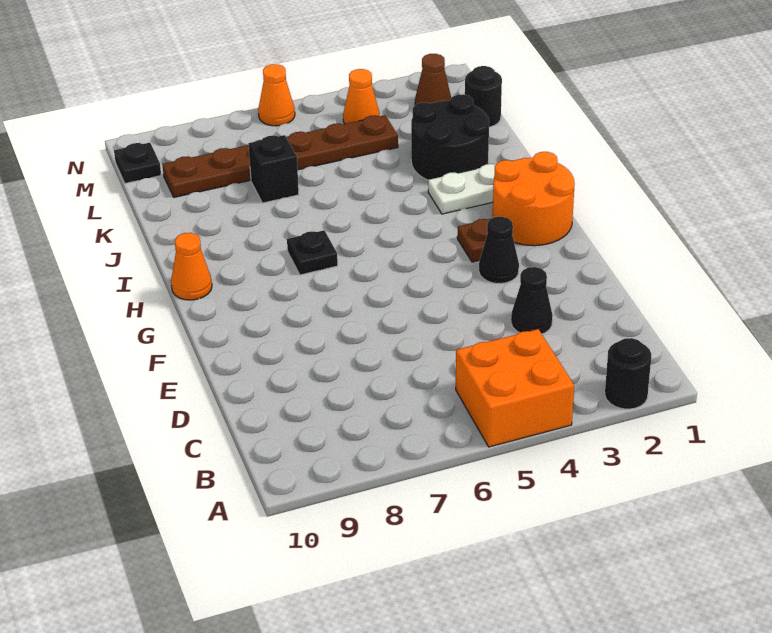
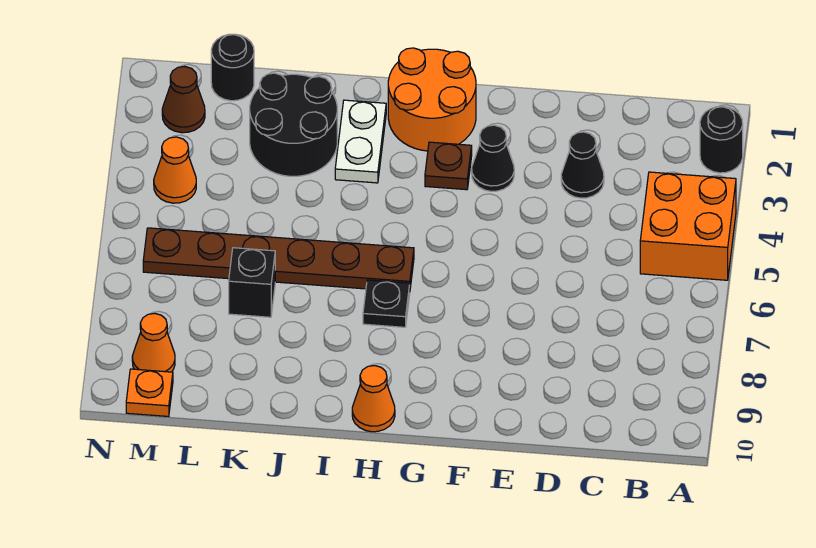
brown plate L4:L9 level 1 -> brown plate H6:M6 level 1
black plate M10 level 1 -> orange plate M10 level 1
orange cone N6 level 1 -> orange cone M9 level 1

